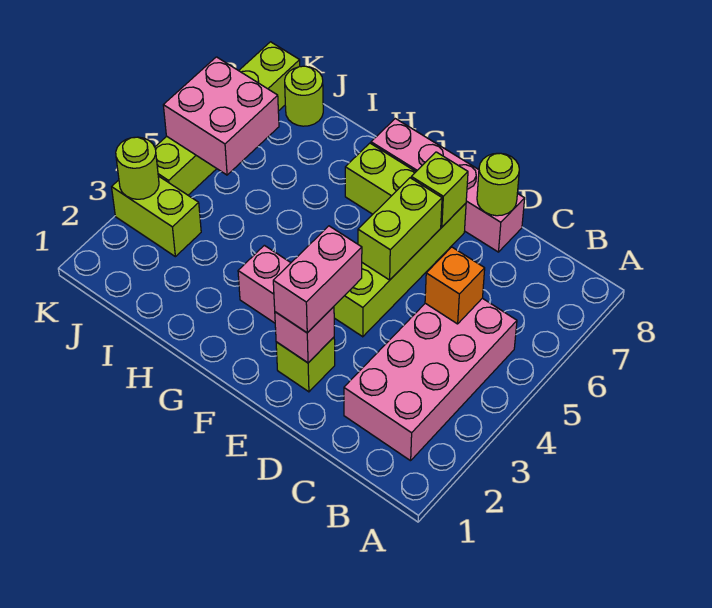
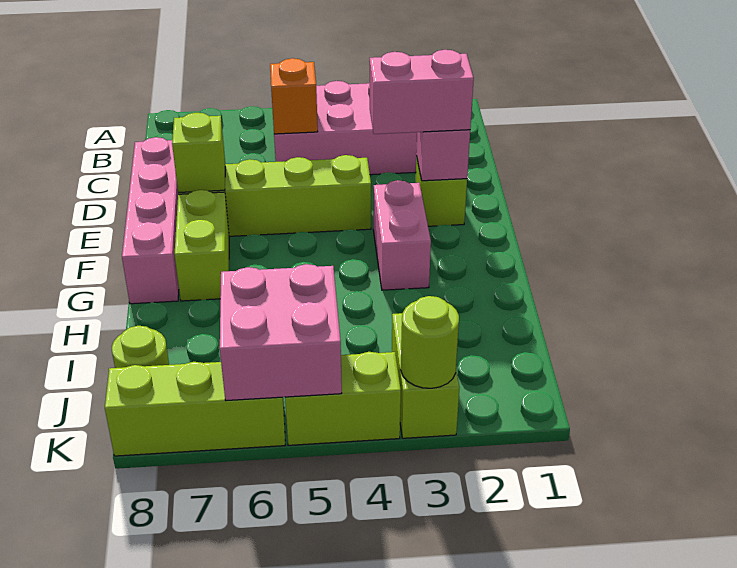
lime round brick D8 level 2 -> none
lime brick E5:E6 level 2 -> none

